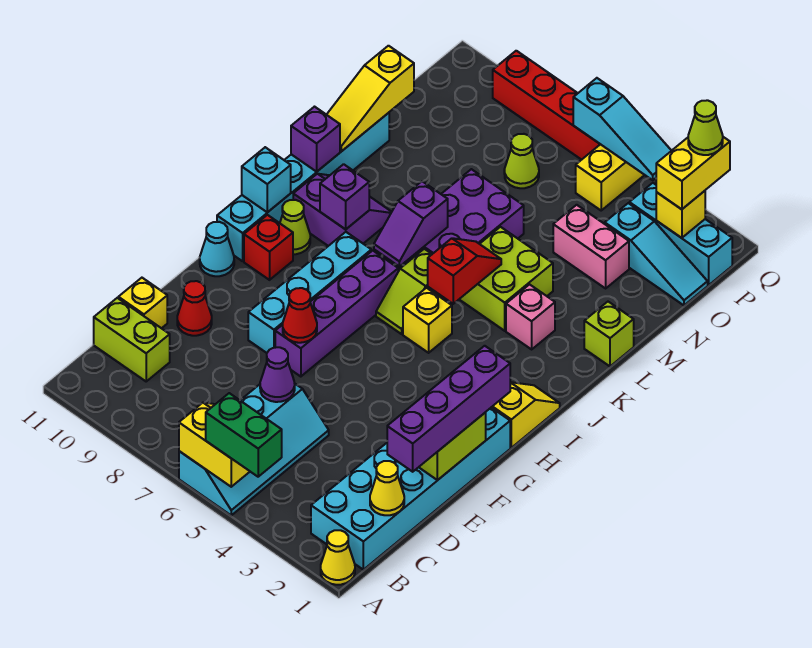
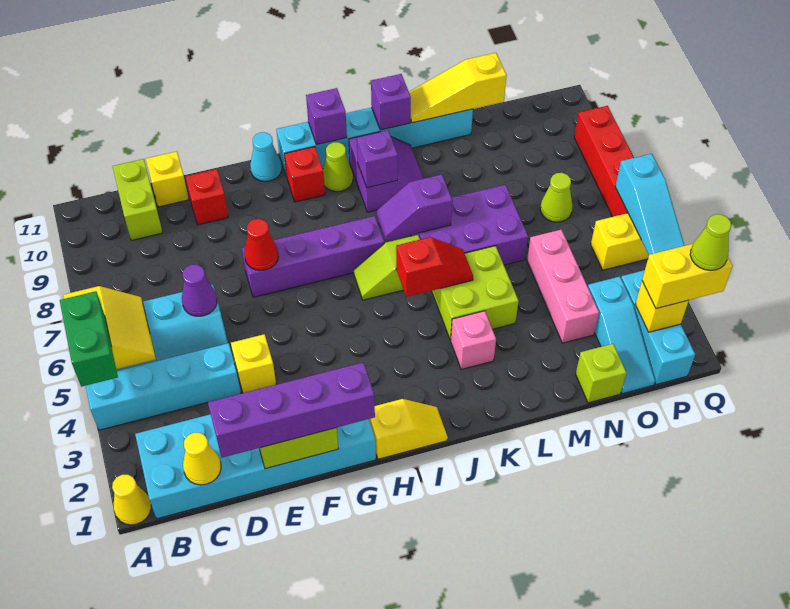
red cone E10 level 1 -> red brick E10 level 1
cyan brick F8:I8 level 1 -> cyan brick A4:D4 level 1
yellow brick I5 level 1 -> yellow brick E4 level 1
cyan brick I11 level 2 -> purple brick I11 level 2
lime brick L1 level 1 -> lime brick N1 level 1
pink brick N3:N4 level 1 -> pink brick N3:N5 level 1

